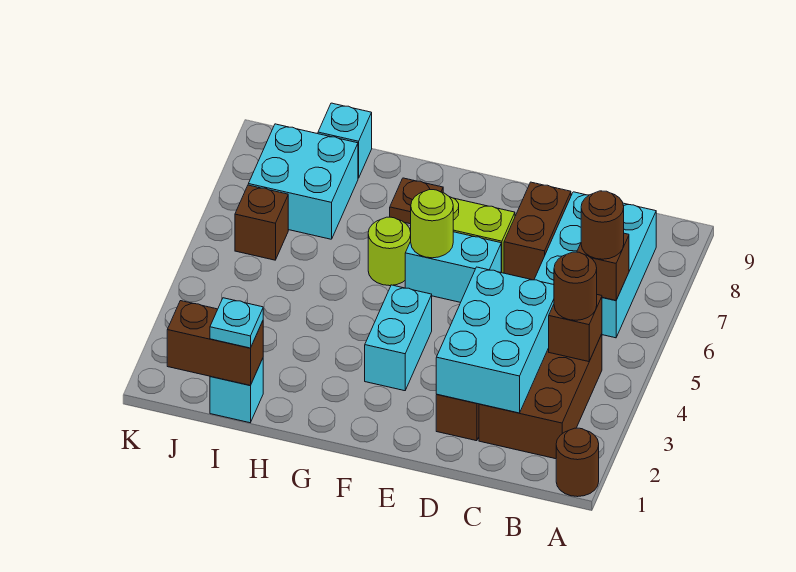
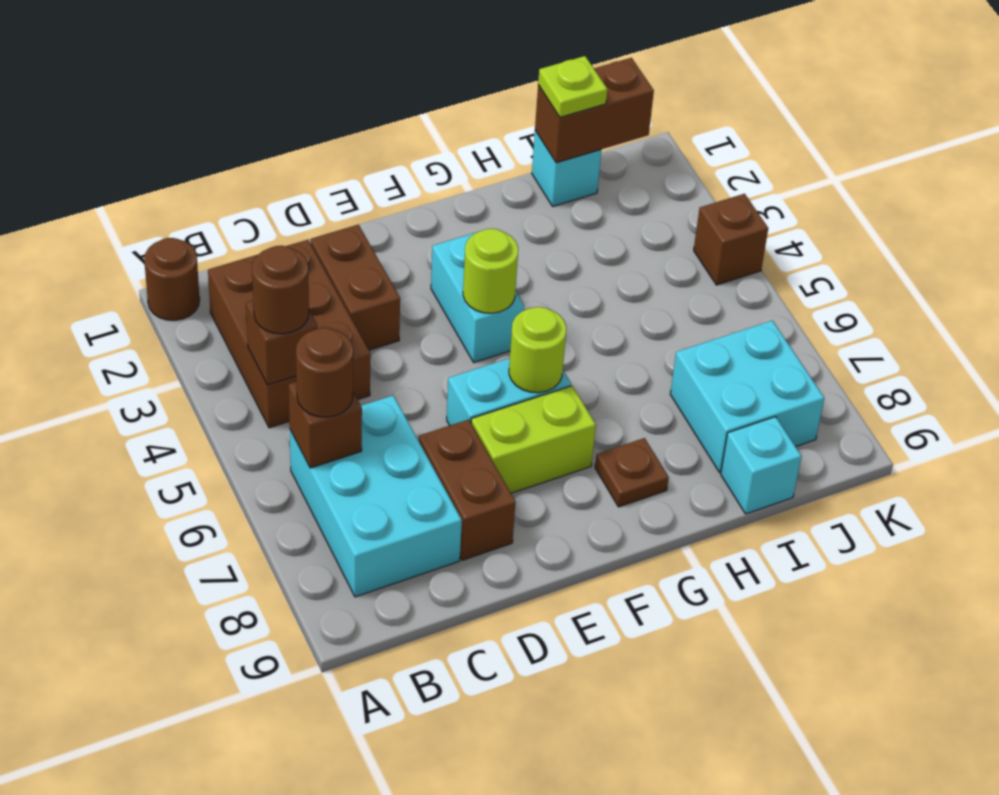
cyan brick C2:D4 level 2 -> none
lime round brick G6 level 1 -> lime round brick F4 level 2
cyan plate I1 level 3 -> lime plate I1 level 3
brown brick J6 level 1 -> brown brick K4 level 1

